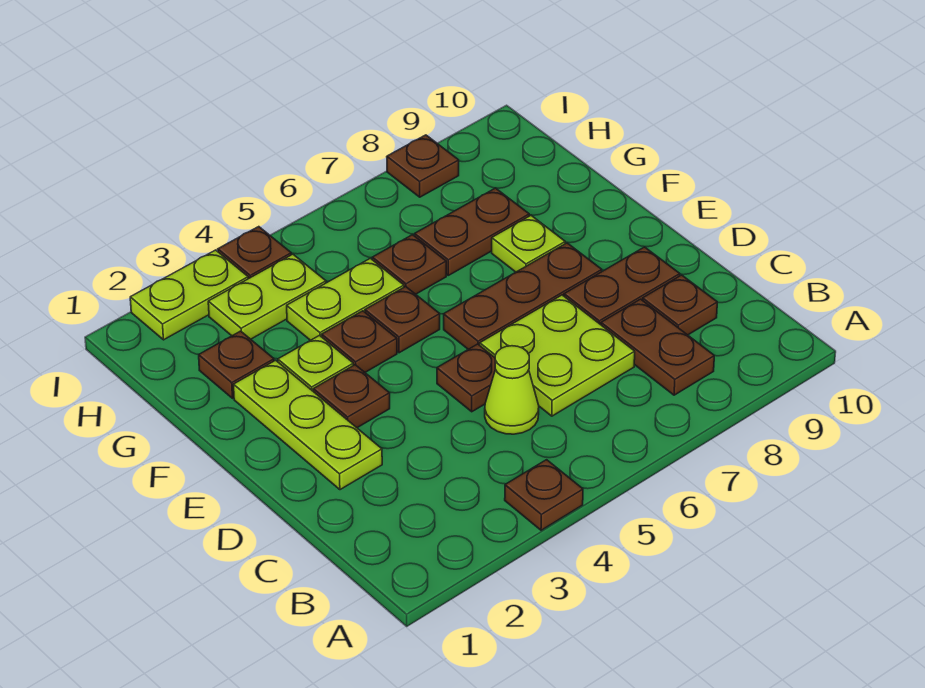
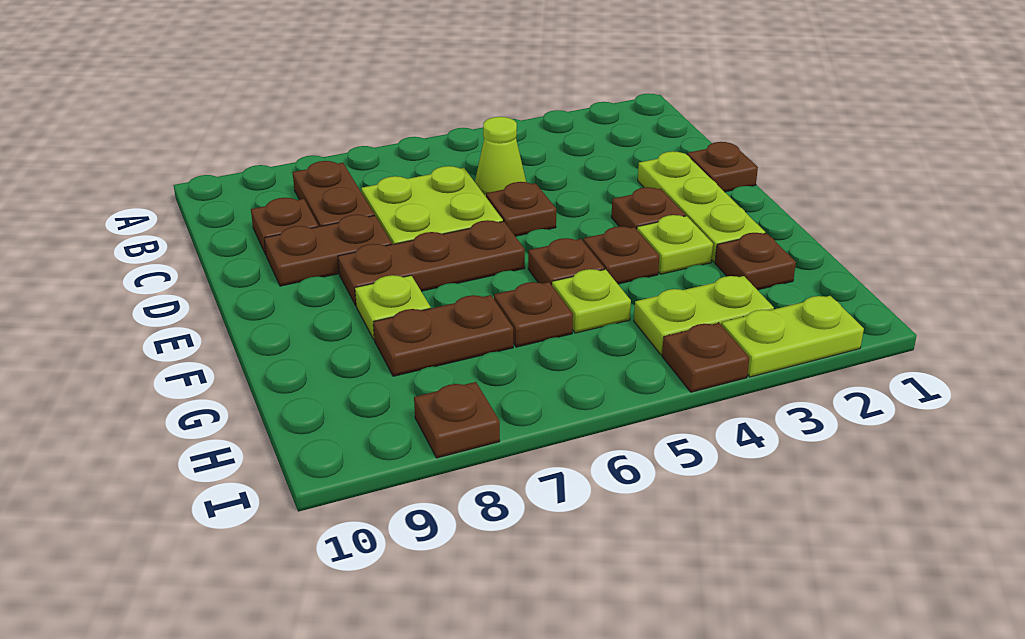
brown plate A4 level 1 -> brown plate D1 level 1
lime plate G4:G5 level 1 -> lime plate G5 level 1

